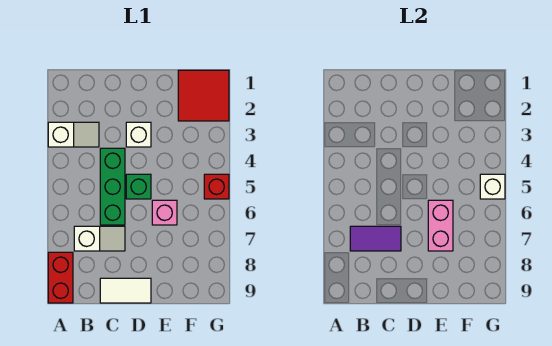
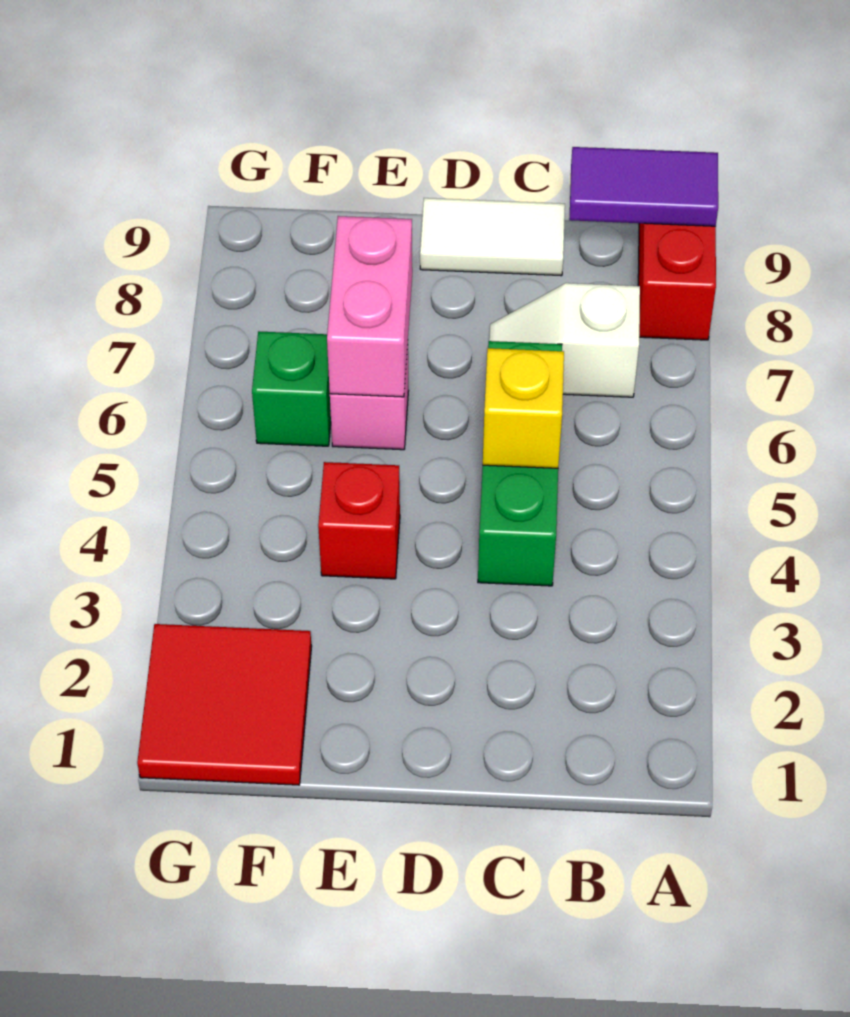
white slope A3:B3 level 1 top A -> none
purple tile B7:C7 level 2 -> purple tile A9:B9 level 2
none -> yellow brick C5 level 2
white brick D3 level 1 -> none
green brick D5 level 1 -> green brick F6 level 1
red brick G5 level 1 -> red brick E4 level 1
white brick G5 level 2 -> none

